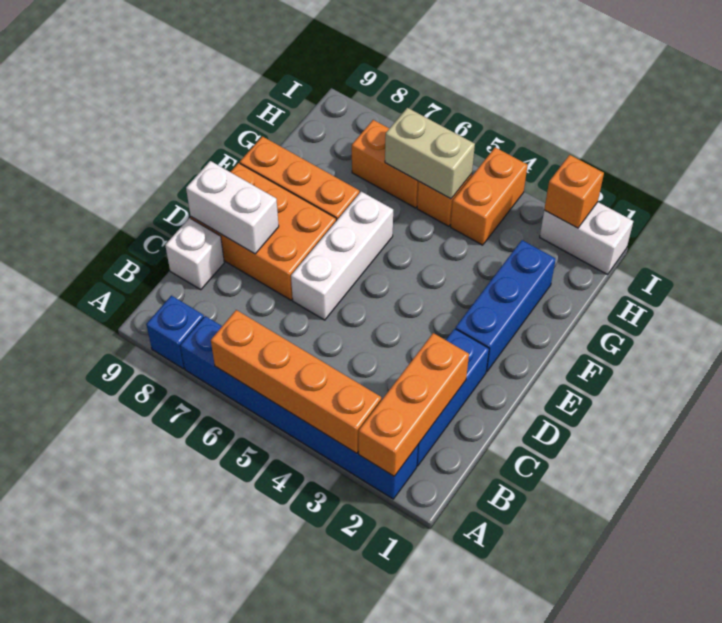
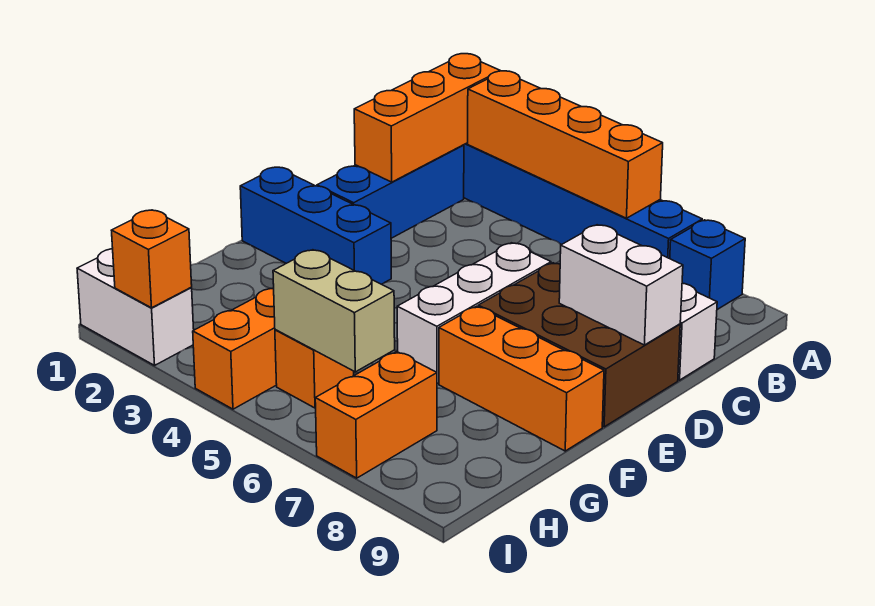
orange brick D7:E9 level 1 -> brown brick D7:E9 level 1
blue brick E2:G2 level 1 -> blue brick E1:E3 level 1
orange brick H6:H7 level 1 -> orange brick H7:I7 level 1

